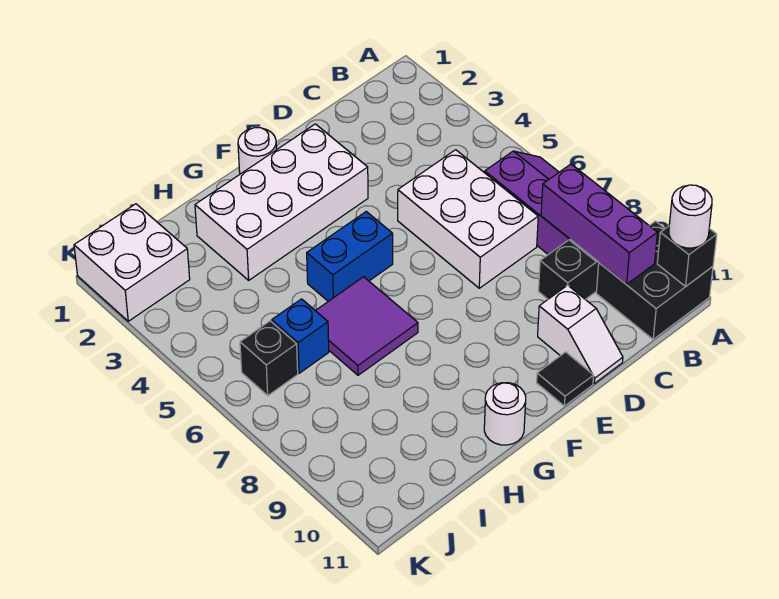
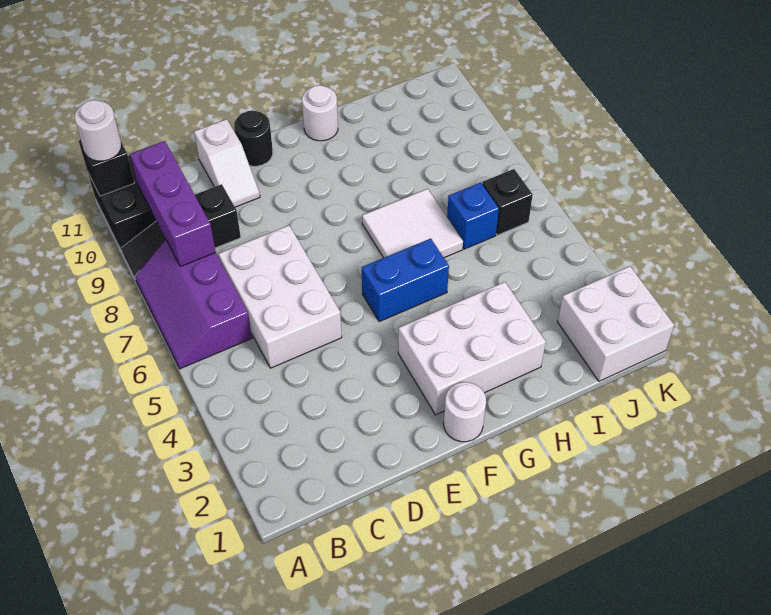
white slope D10:D11 level 1 top 10 -> white slope D10:D11 level 1 top 11
white brick E2:H3 level 1 -> white brick F2:H3 level 1
black tile E11 level 1 -> black round brick E11 level 1
purple tile G6:H7 level 1 -> white tile G6:H7 level 1

